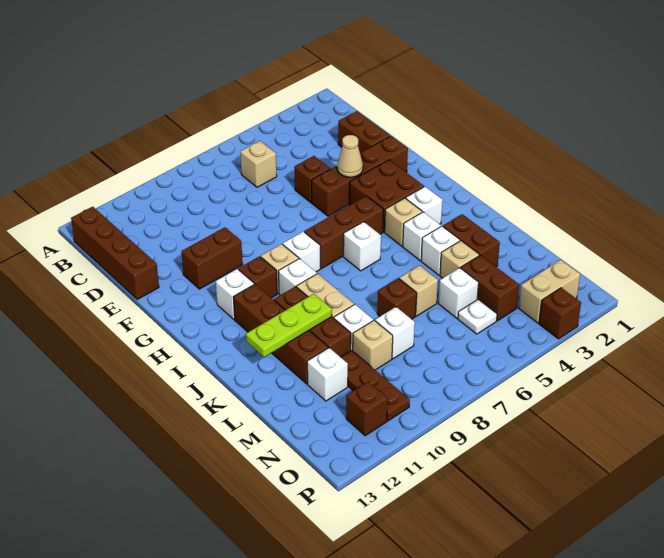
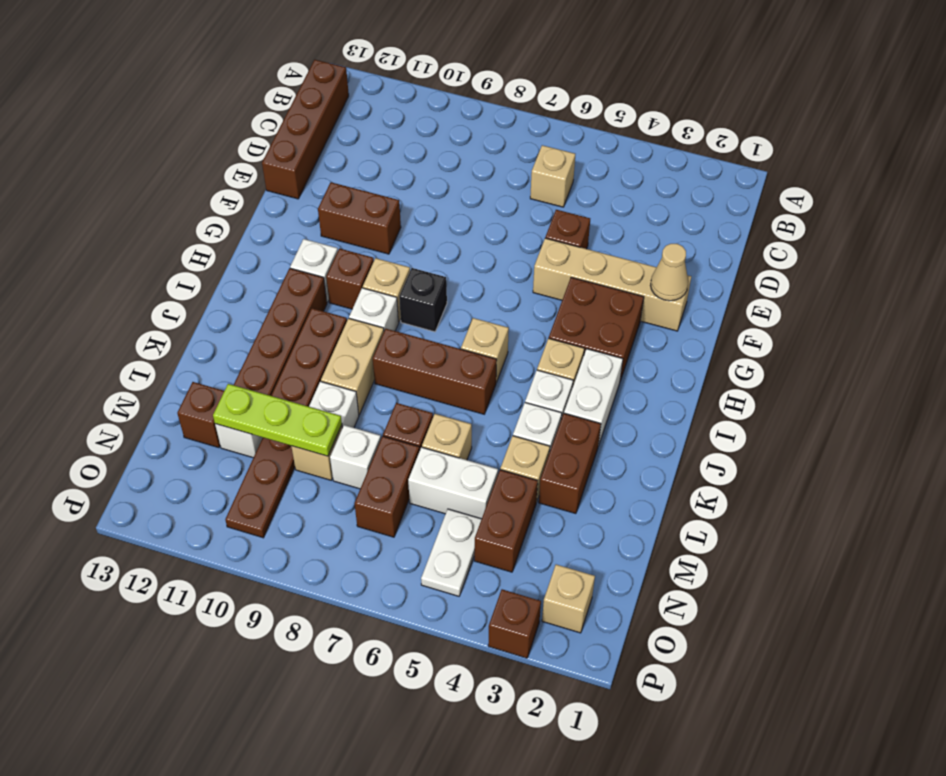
brown brick D2:E2 level 1 -> brown brick M7:N7 level 1
brown brick F2:F5 level 1 -> tan brick F2:F5 level 1
tan cone F4 level 2 -> tan cone F2 level 2
brown brick H5:H7 level 1 -> brown brick J6:J8 level 1
white brick H8 level 1 -> black brick H8 level 1
white brick I3 level 1 -> white brick I3:J3 level 1
white brick I6 level 1 -> tan brick I6 level 1
lime plate K10:K12 level 2 -> lime plate M9:M11 level 2
white brick M5 level 1 -> white brick M5:M6 level 1
white plate N5 level 1 -> white plate N5:O5 level 1
tan brick O2:O3 level 1 -> tan brick O2 level 1
brown brick O11 level 1 -> brown brick M12 level 1

